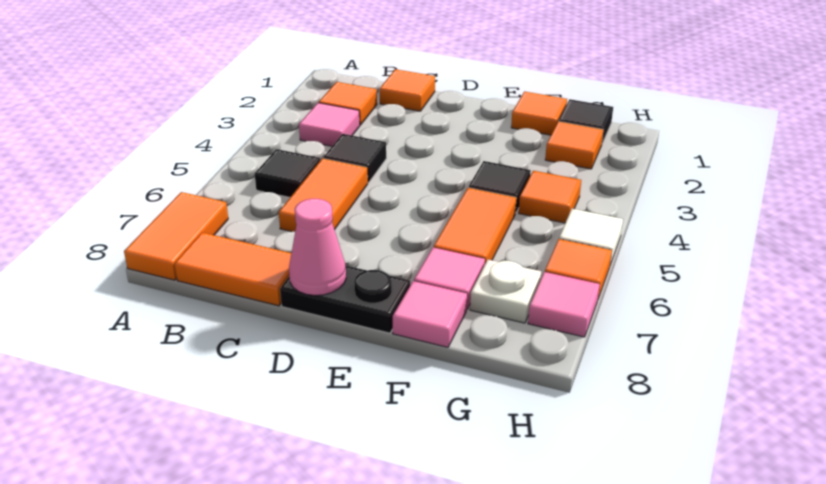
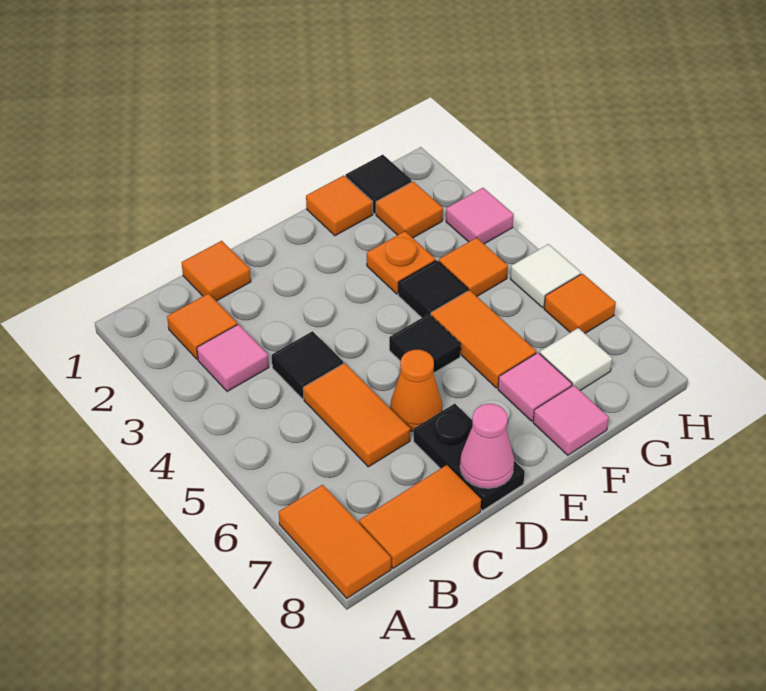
black tile B5 level 1 -> black tile E5 level 1
none -> orange cone D6 level 1
black plate D8:E8 level 1 -> black plate D7:D8 level 1
none -> orange plate F3 level 1
white plate G7 level 1 -> white tile G7 level 1
pink tile H7 level 1 -> pink tile H3 level 1

